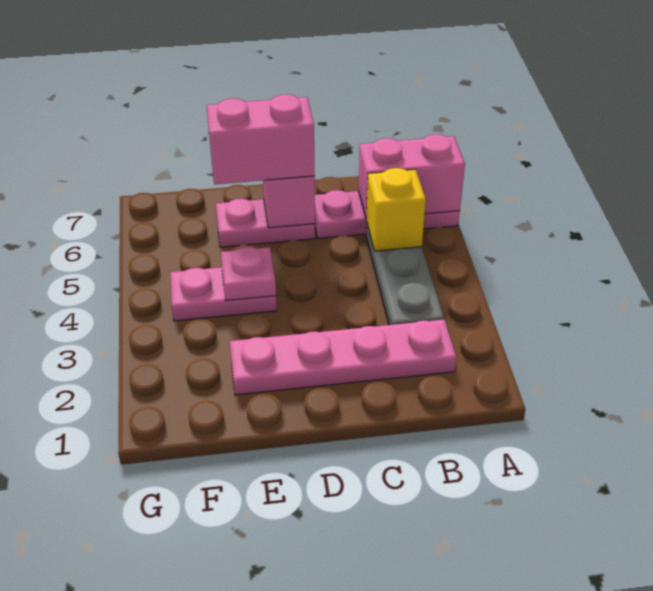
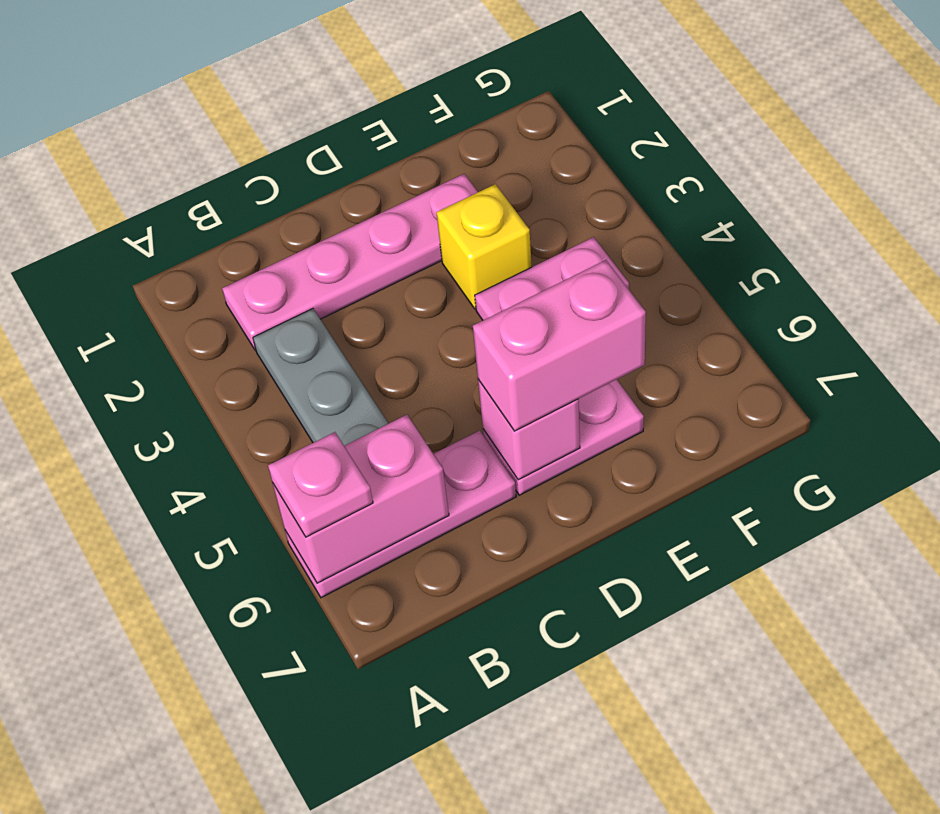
yellow brick B5 level 2 -> yellow brick E3 level 1
pink plate E4 level 2 -> pink plate A6 level 3

